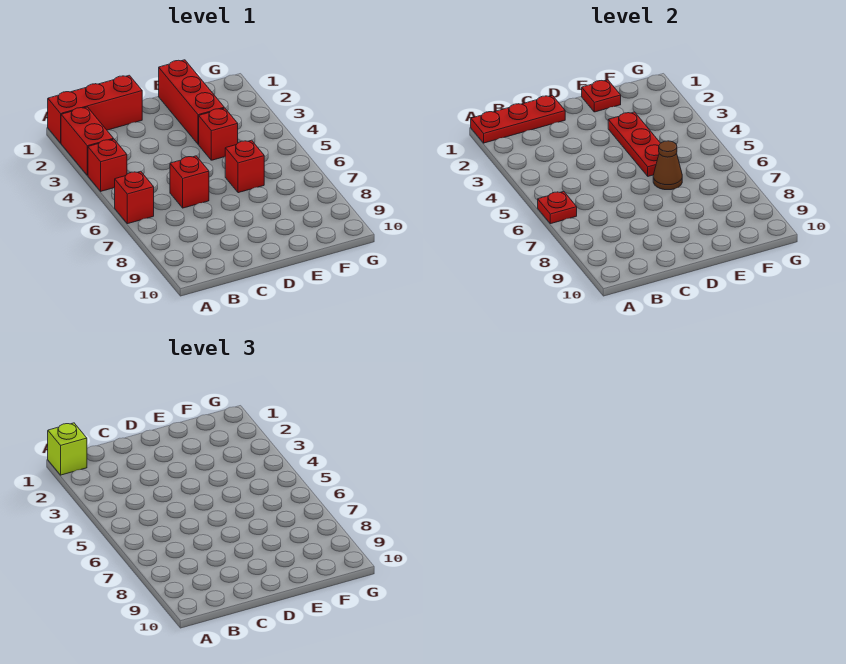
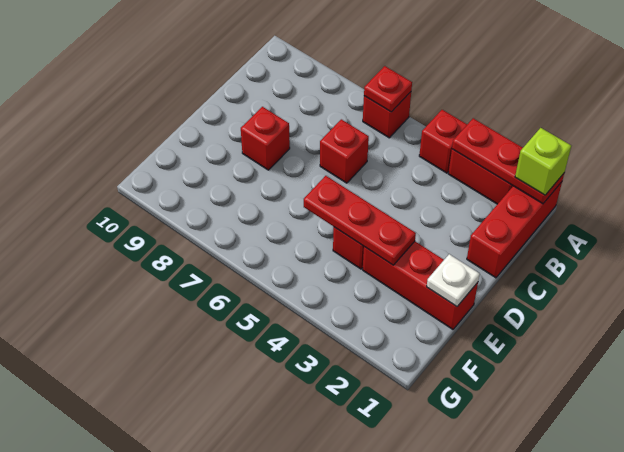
red plate A1:C1 level 2 -> red plate A1:A3 level 2
red plate E1 level 2 -> white plate E1 level 2
red brick E6 level 1 -> red brick D8 level 1
brown cone E6 level 2 -> none

